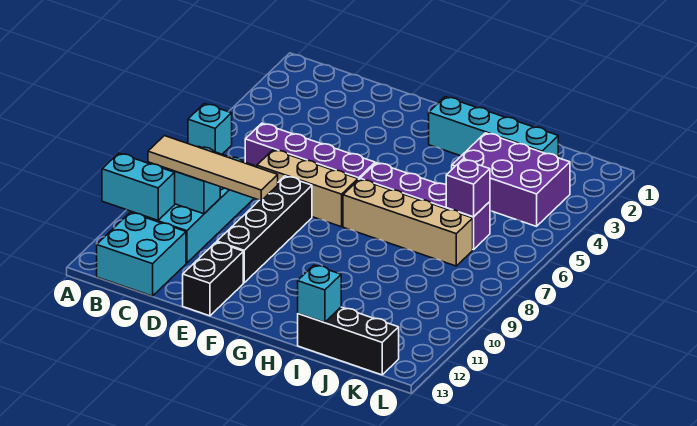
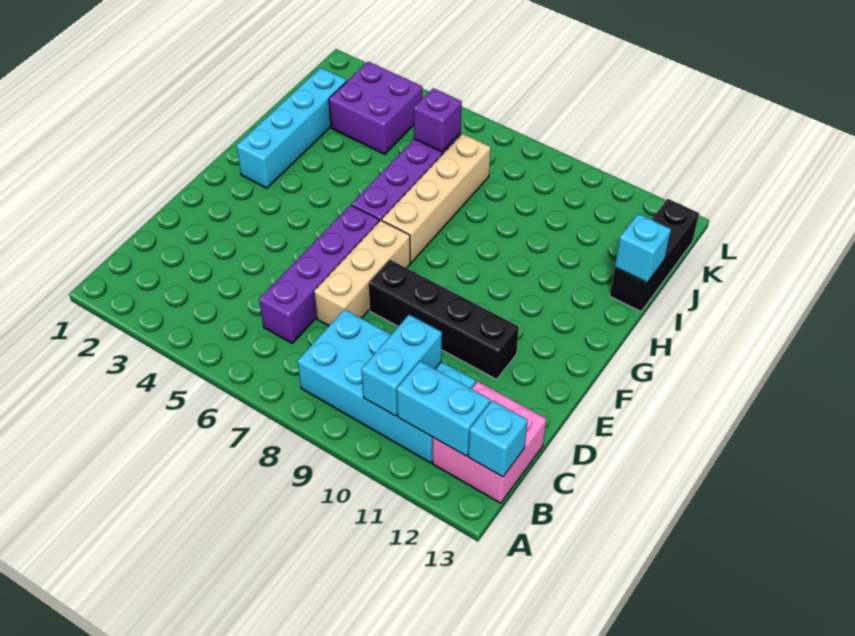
cyan brick A6 level 1 -> cyan brick B13 level 2
cyan brick A11:B11 level 2 -> cyan brick B11:B12 level 2
tan tile B10:E10 level 3 -> none
cyan brick B12:C13 level 1 -> pink brick B12:C13 level 1
black brick E12:E13 level 1 -> none
purple brick I3:K4 level 1 -> purple brick J3:K4 level 1

